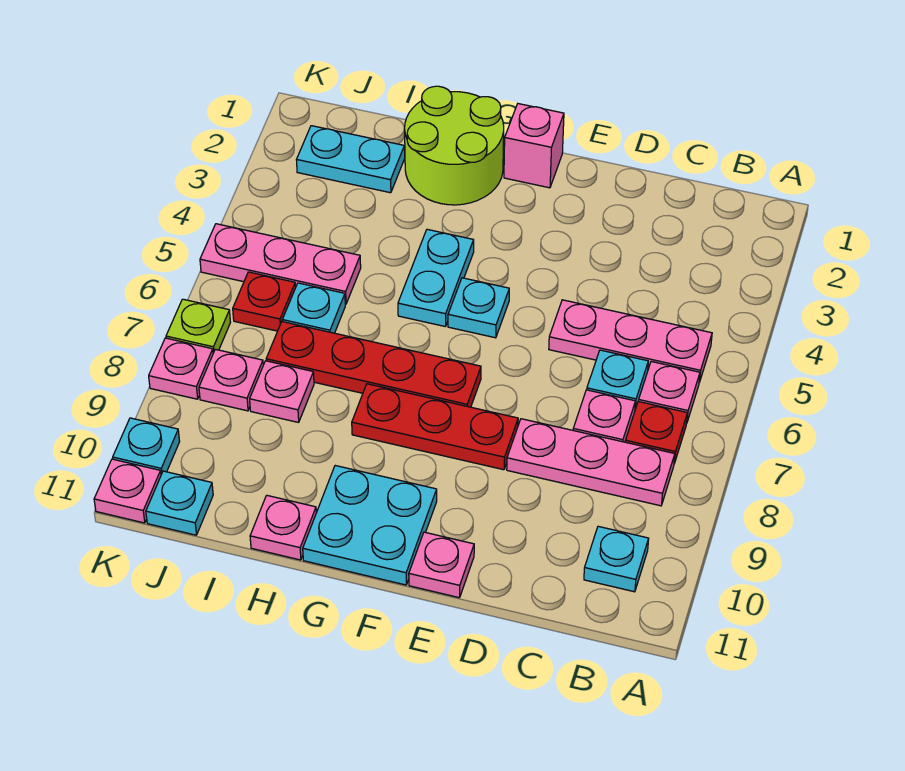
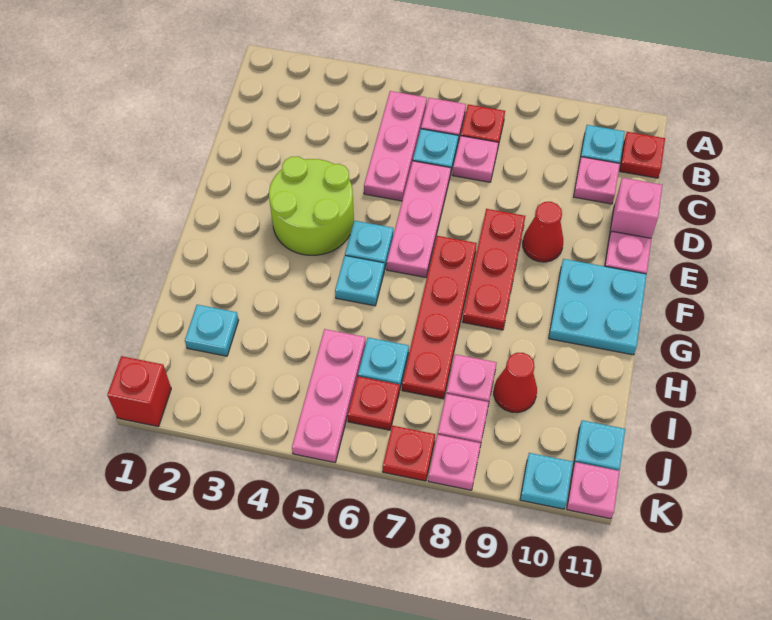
pink plate B8:D8 level 1 -> pink plate D6:F6 level 1
none -> red plate B11 level 1
none -> red cone E9 level 1
pink brick F1 level 1 -> pink brick D11 level 1
lime round brick G1:H2 level 1 -> lime round brick E3:F4 level 1
cyan plate G4:G5 level 1 -> cyan plate G5 level 1
pink plate H11 level 1 -> pink plate C10 level 1
cyan plate I2:J2 level 1 -> cyan plate I2 level 1
none -> red cone I9 level 1
none -> red brick K1 level 1
lime plate K7 level 1 -> red plate K7 level 1

